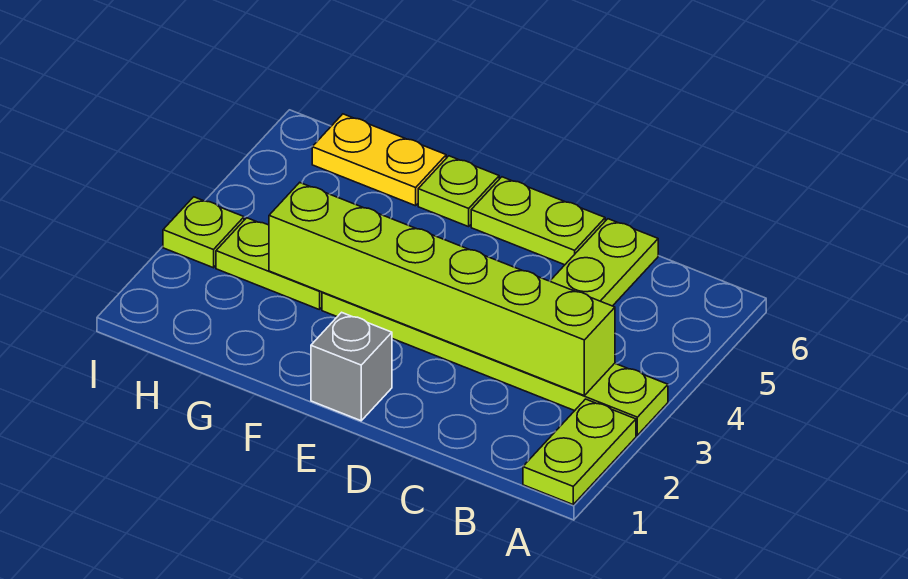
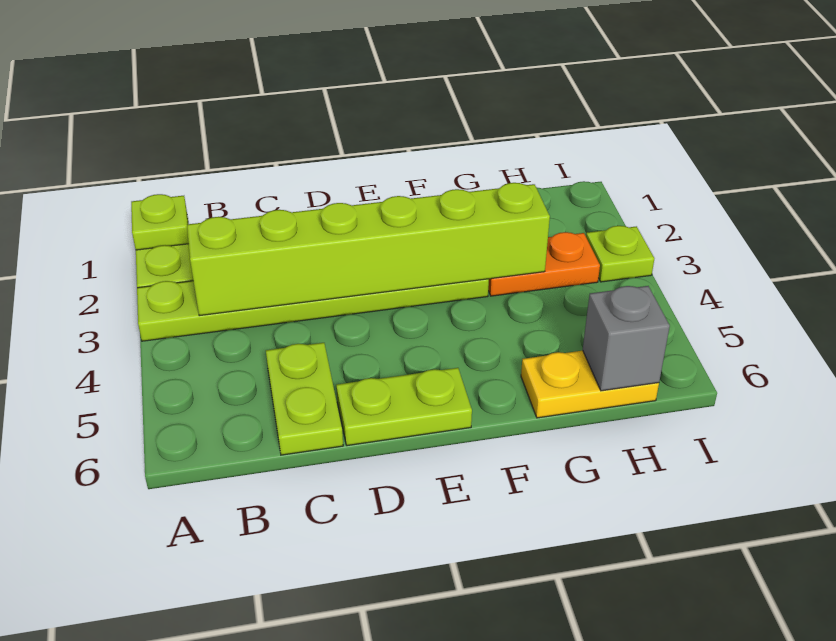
grey brick E1 level 1 -> grey brick H6 level 2
lime plate F6 level 1 -> lime plate A1 level 2
lime plate G3:H3 level 1 -> orange plate G3:H3 level 1

